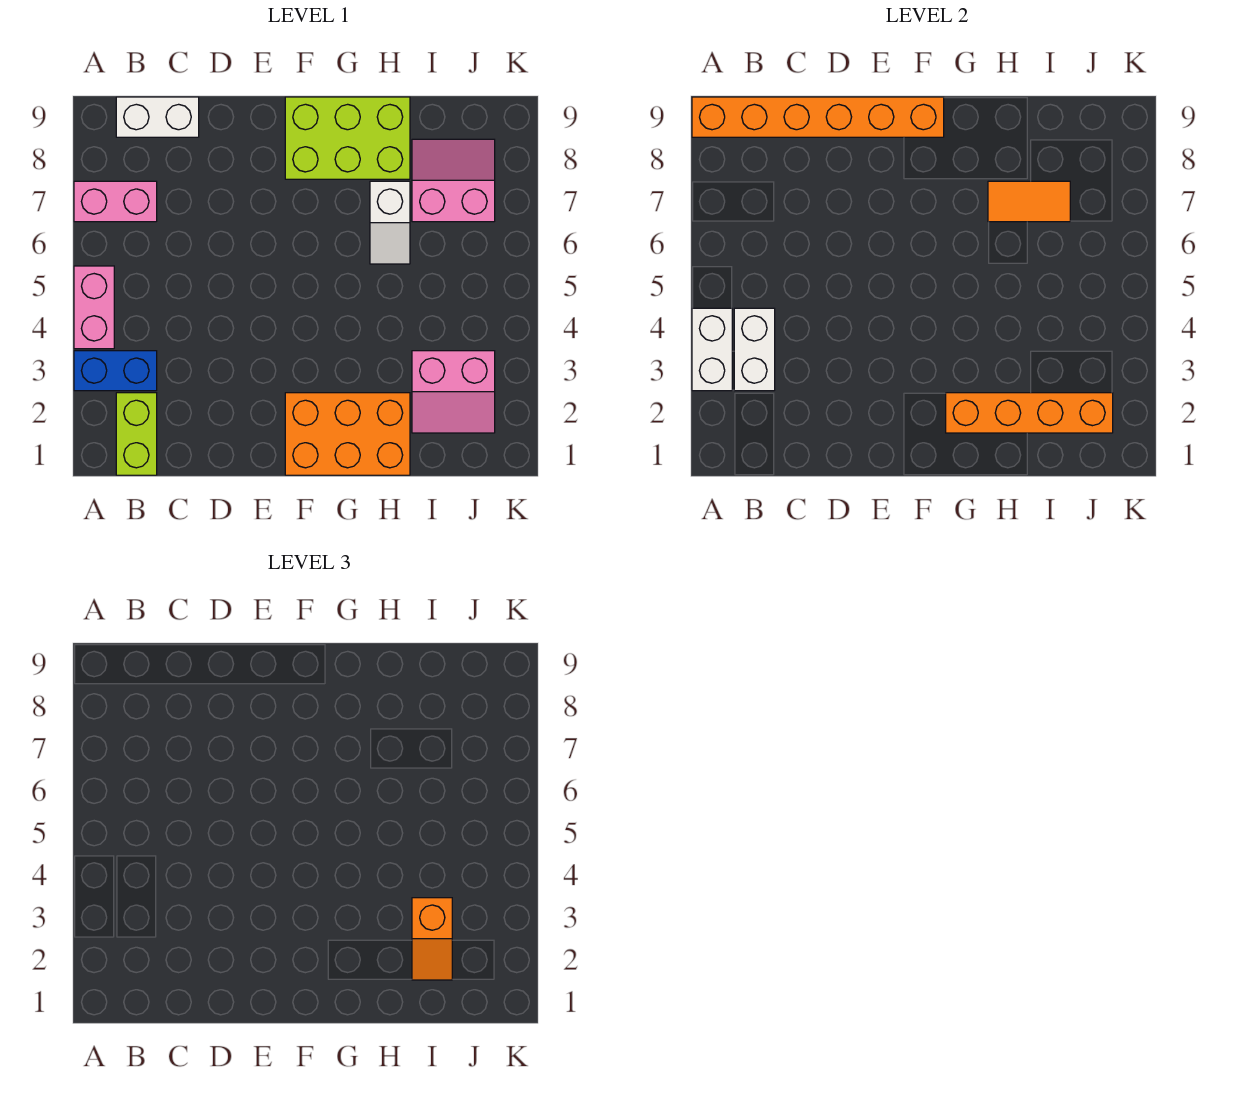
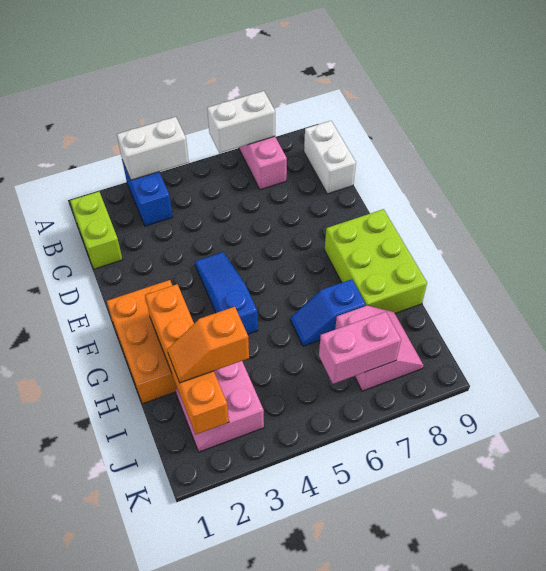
pink brick A4:A5 level 1 -> pink brick J6:J7 level 2
orange brick A9:F9 level 2 -> none
lime brick B1:B2 level 1 -> lime brick B1:C1 level 1
white brick B3:B4 level 2 -> white brick A6:A7 level 2
none -> blue slope E4:G4 level 1 top G
white slope H6:H7 level 1 top 7 -> blue slope H6:H7 level 1 top 7
orange tile H7:I7 level 2 -> none

